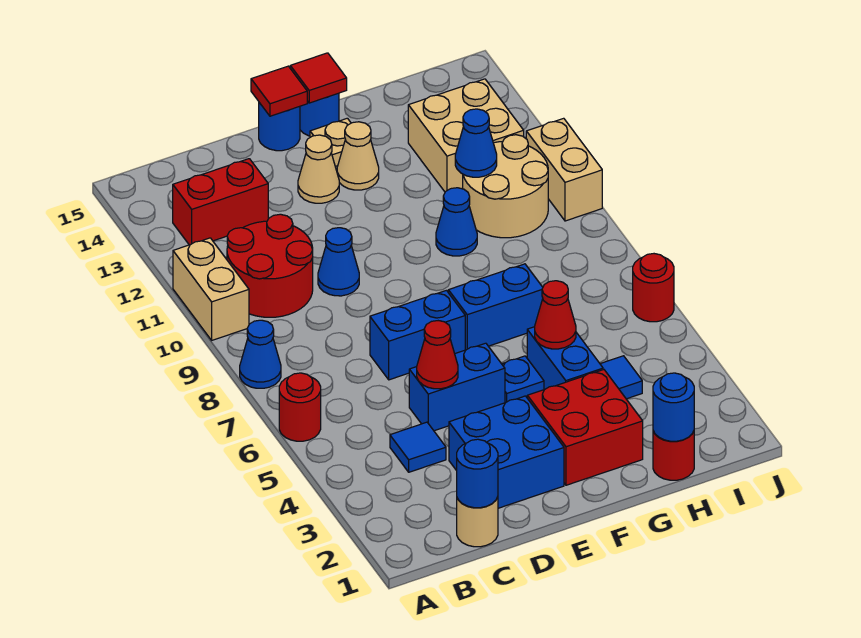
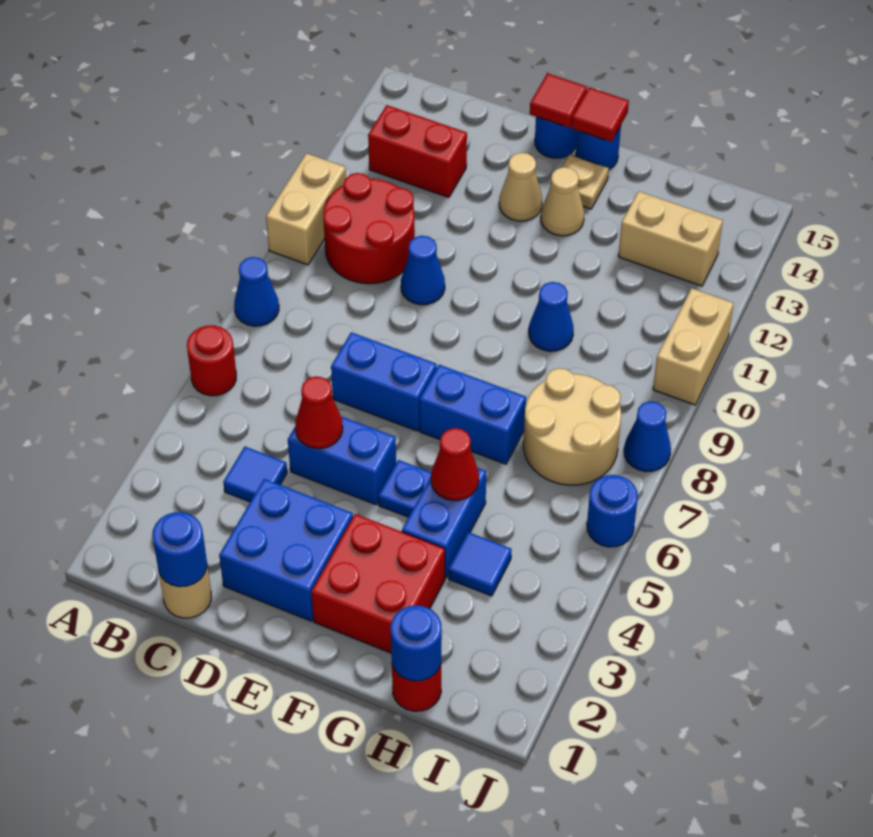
tan round brick H10:I11 level 1 -> tan round brick H7:I8 level 1
blue cone H11 level 2 -> blue cone J8 level 1
tan brick H12:I13 level 1 -> tan brick H13:I13 level 1
red round brick J6 level 1 -> blue round brick J6 level 1

